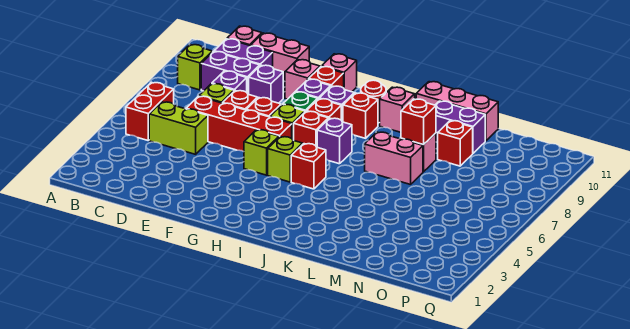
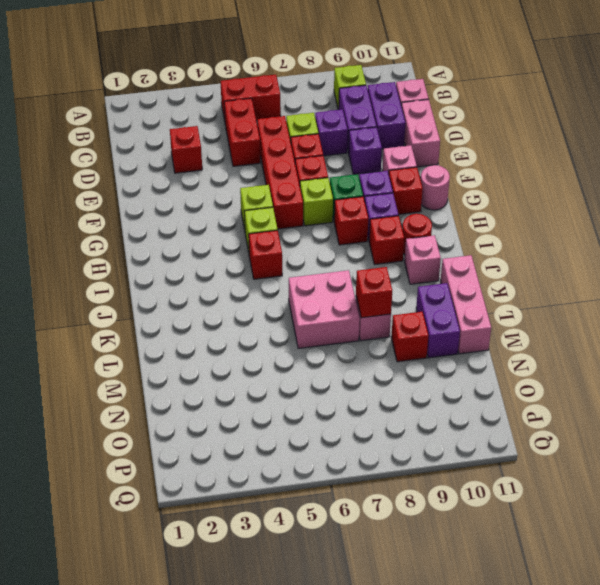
lime brick C5:D5 level 1 -> red brick C5:D5 level 1
pink brick G11 level 1 -> pink round brick G11 level 1
red brick H7 level 1 -> red brick D3 level 1
purple brick I7 level 1 -> none
pink brick K7:L7 level 1 -> pink brick K6:L7 level 1

